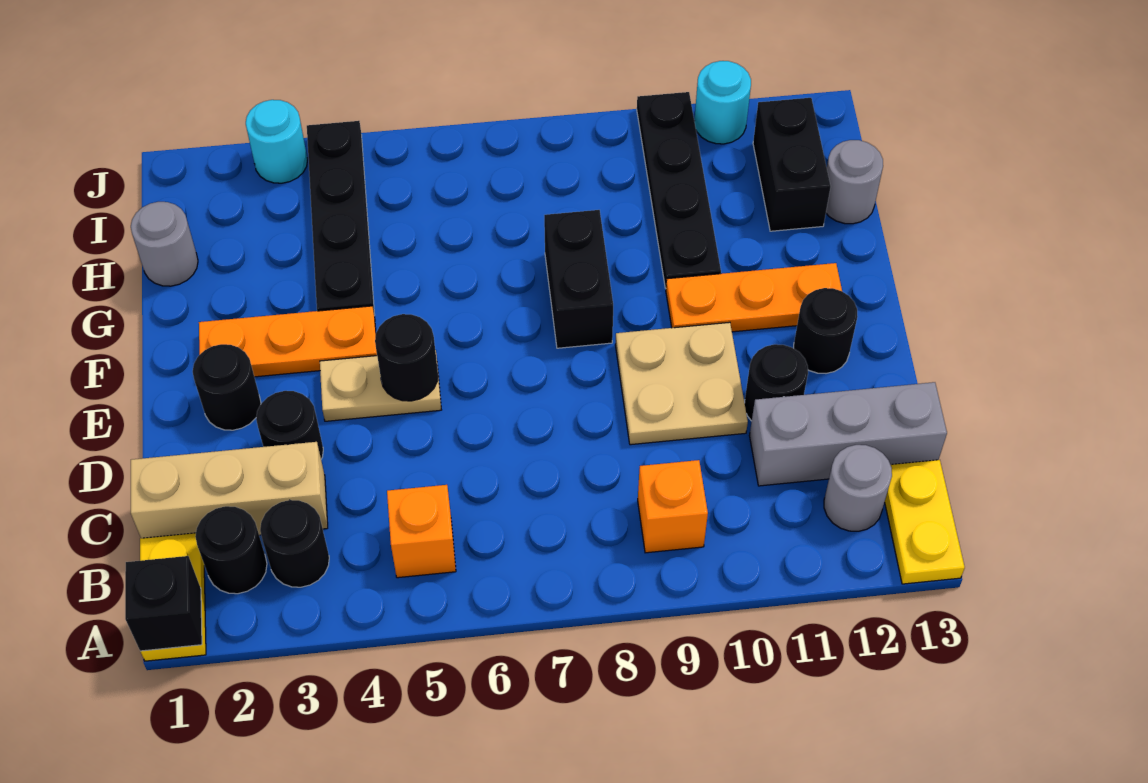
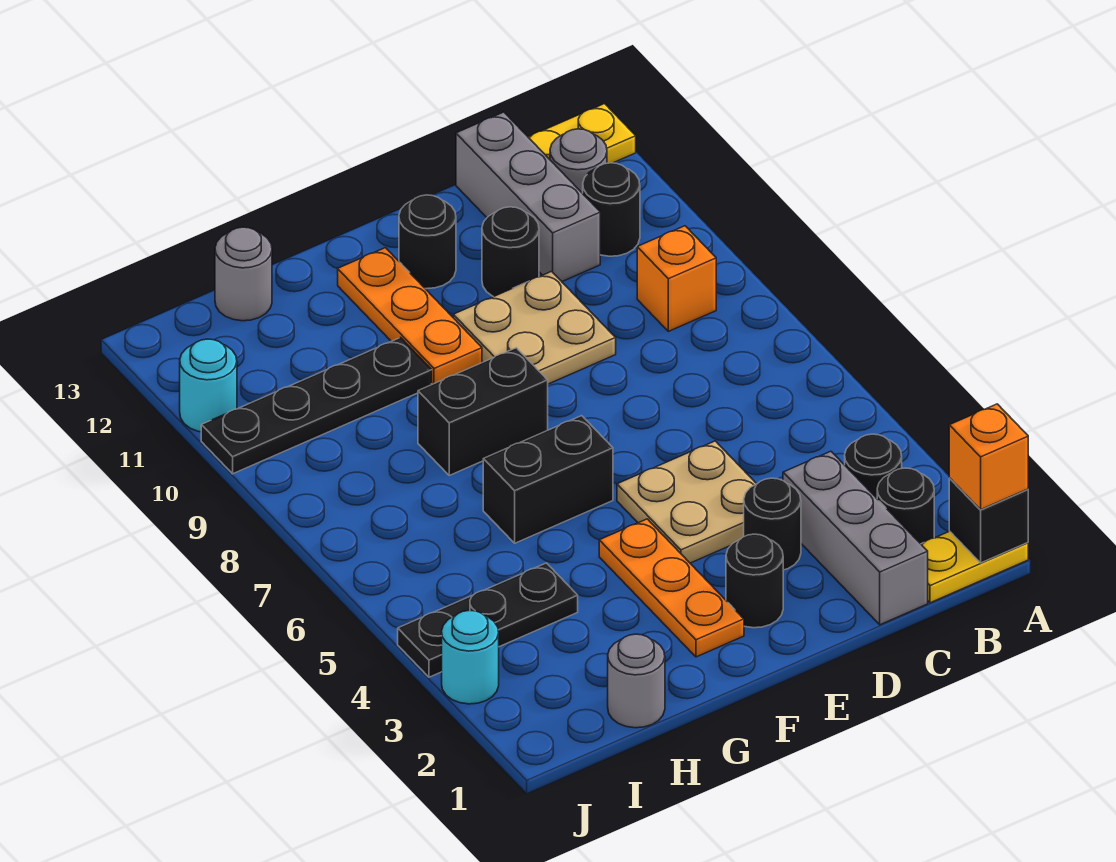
orange brick B5 level 1 -> orange brick A1 level 3
tan brick C1:C3 level 1 -> grey brick C1:C3 level 1
tan plate E4:E5 level 1 -> tan plate D4:E5 level 1
black round brick E5 level 2 -> black round brick B11 level 1
black plate G4:J4 level 1 -> black plate H4:J4 level 1
black brick H12:I12 level 1 -> black brick F6:G6 level 1

